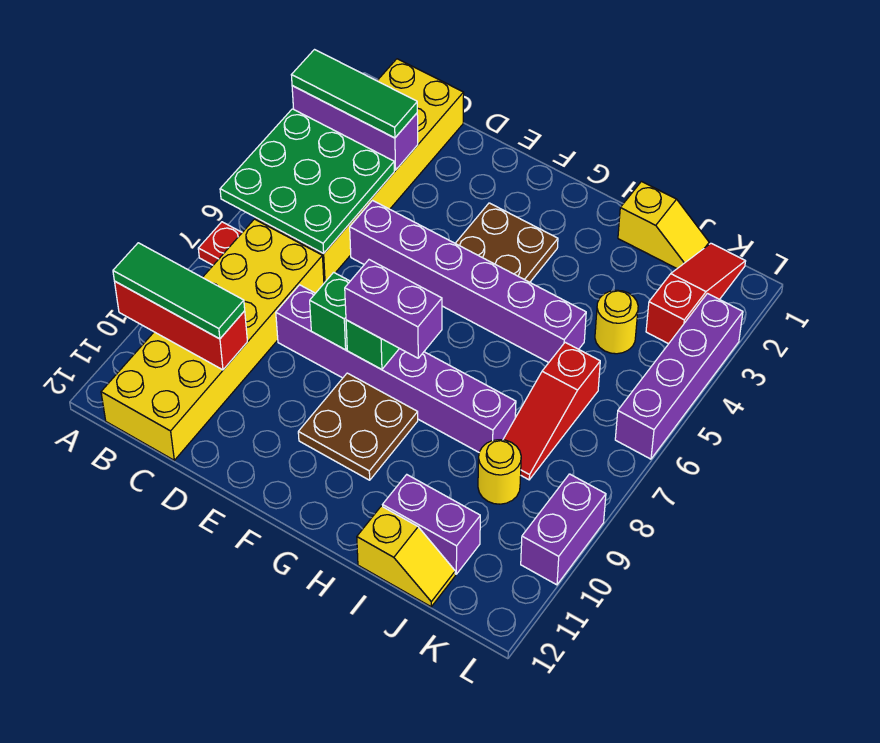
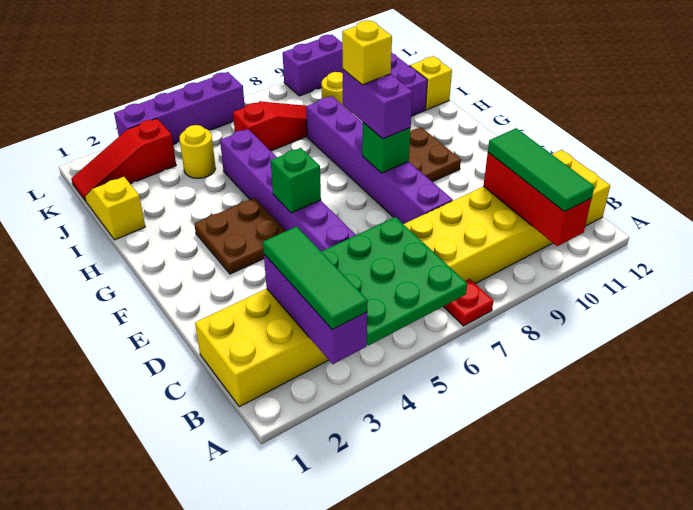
green brick E8 level 2 -> green brick F5 level 2
none -> yellow brick G8 level 4

